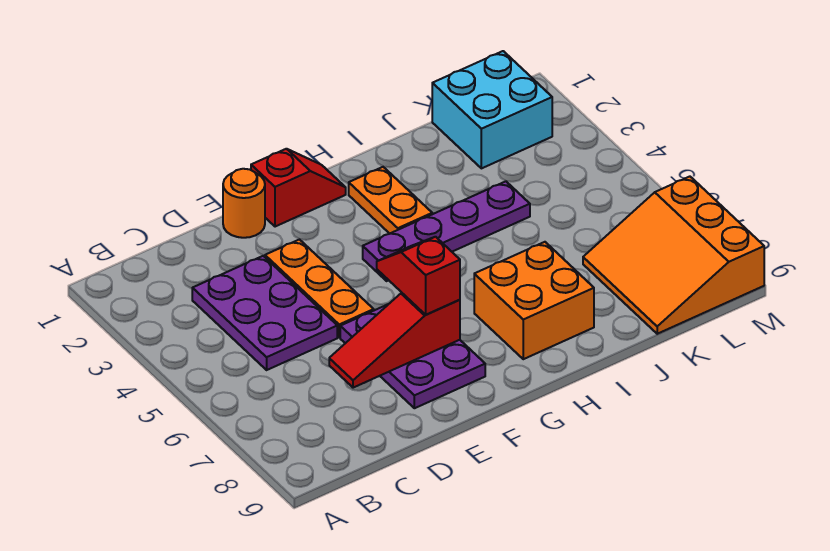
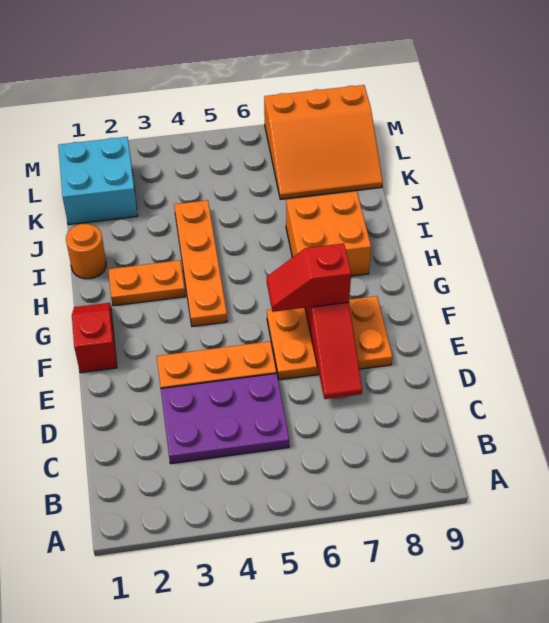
orange round brick E1 level 1 -> orange round brick I1 level 1
purple plate E6:F8 level 1 -> orange plate E6:F8 level 1
purple plate G4:J4 level 1 -> orange plate G4:J4 level 1

